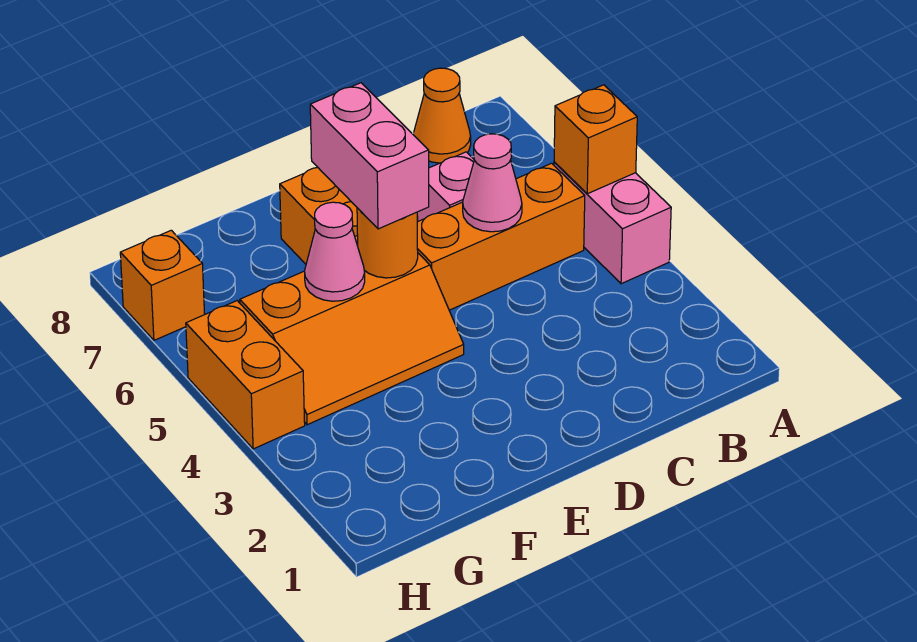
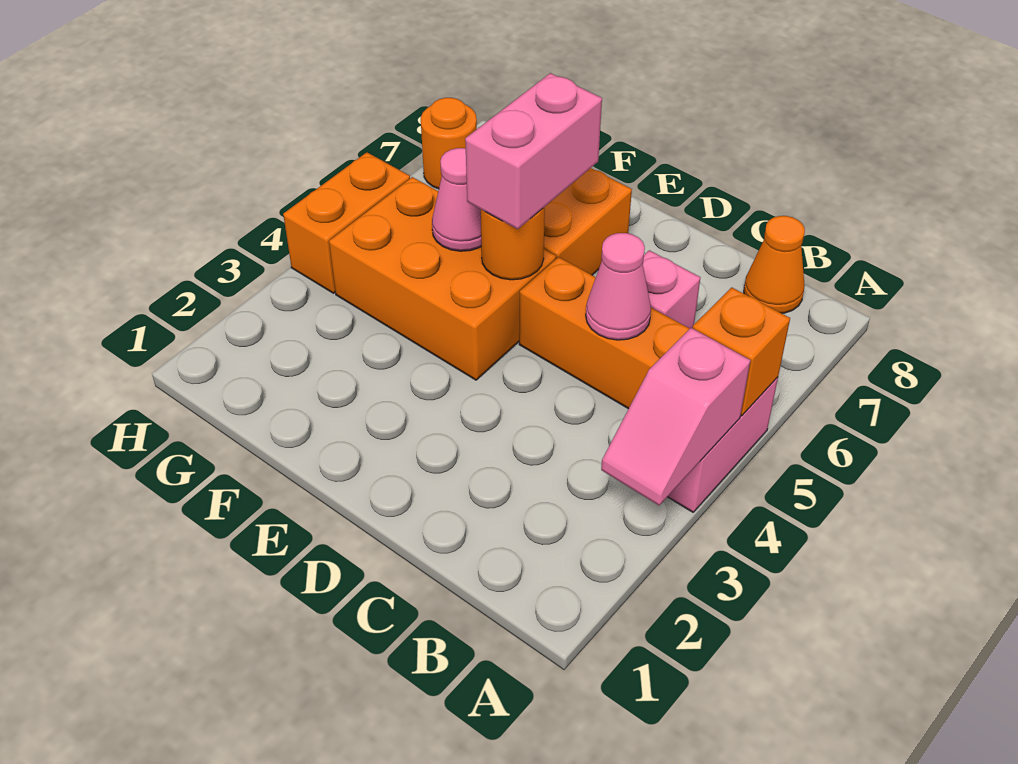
none -> pink slope A3:A4 level 2 top 4
orange slope E4:G5 level 1 top 5 -> orange brick E4:G5 level 1
orange brick H7 level 1 -> orange round brick H7 level 1

